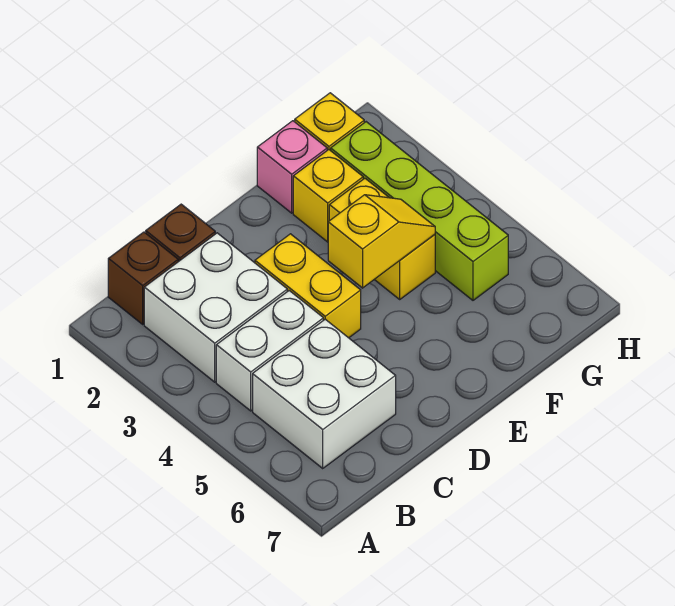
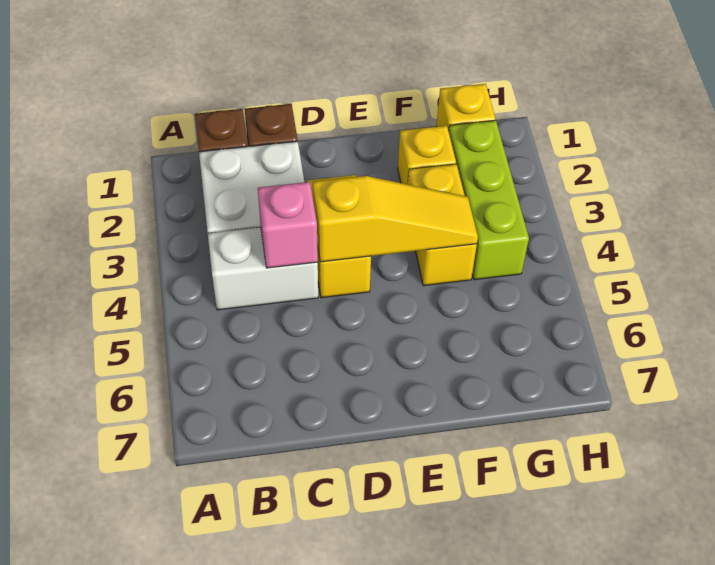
white brick B5:C6 level 1 -> none
yellow slope E4:F4 level 2 top E -> yellow slope D4:F4 level 2 top D
pink brick F1 level 1 -> pink brick C4 level 2
lime brick G2:G5 level 1 -> lime brick G2:G4 level 1

